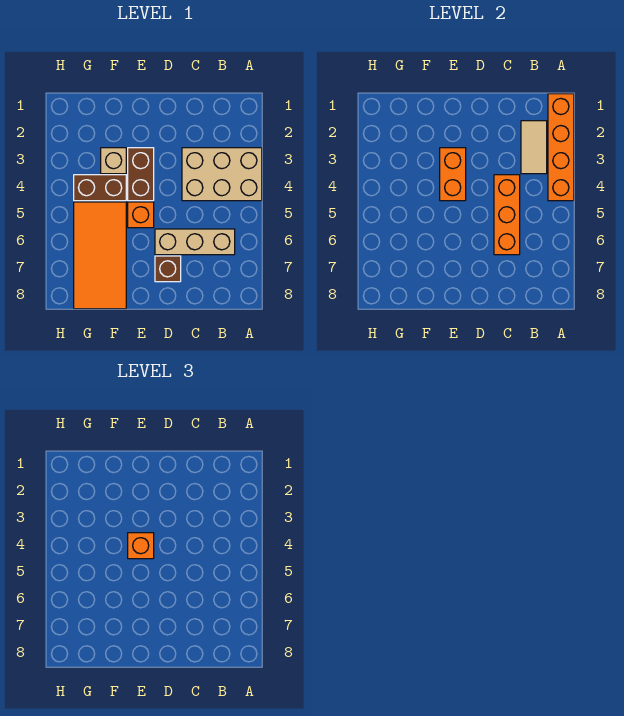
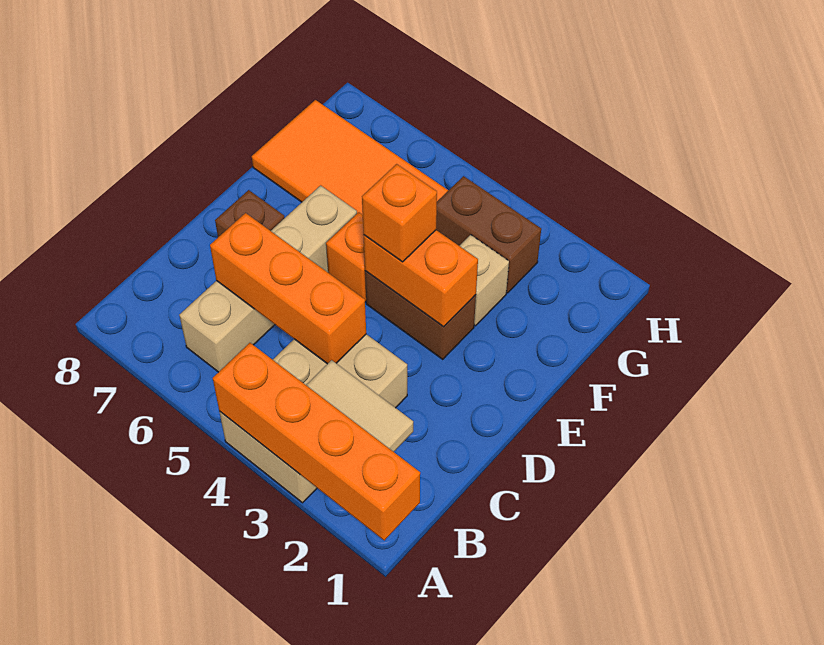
tan brick B6:D6 level 1 -> tan brick B6:E6 level 1
brown brick F4:G4 level 1 -> brown brick G3:G4 level 1

